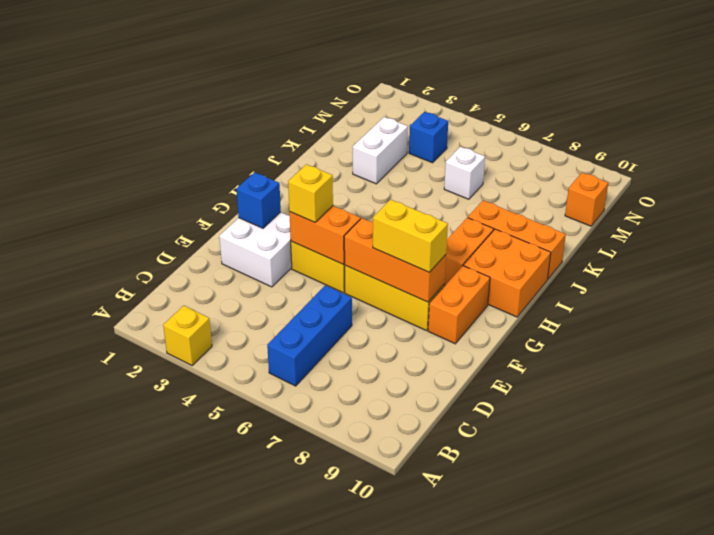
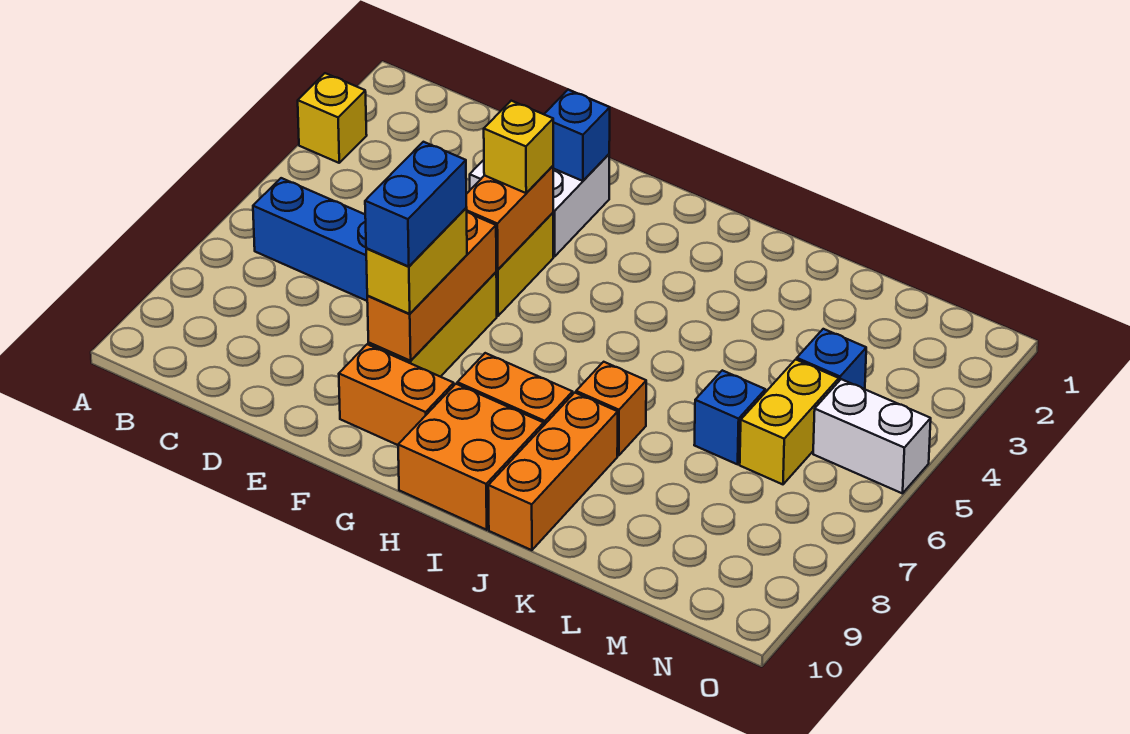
none -> blue brick F7:F8 level 4
white brick K3:L3 level 1 -> white brick N5:O5 level 1
white brick L6 level 1 -> blue brick L6 level 1
none -> yellow brick M5:M6 level 1
orange brick M10 level 1 -> orange brick J7 level 1

